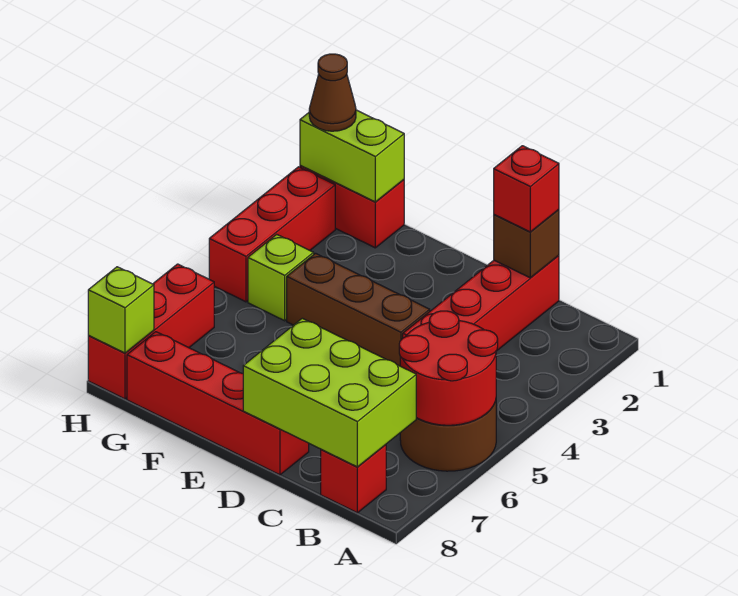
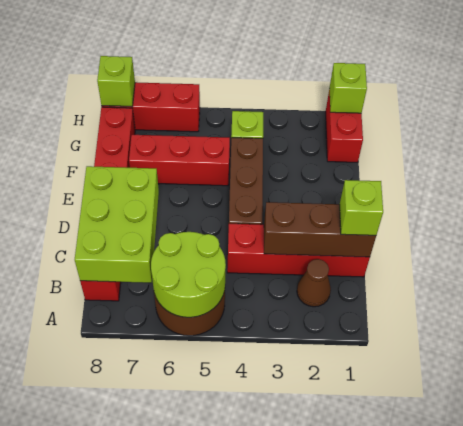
red round brick A5:B6 level 2 -> lime round brick A5:B6 level 2
brown brick C1 level 2 -> brown brick C1:C3 level 2
red brick C1 level 3 -> lime brick C1 level 3
lime brick G1:H1 level 2 -> lime brick H1 level 2
brown cone H1 level 3 -> brown cone B2 level 1
red brick H2:H4 level 1 -> red brick F5:F7 level 1

